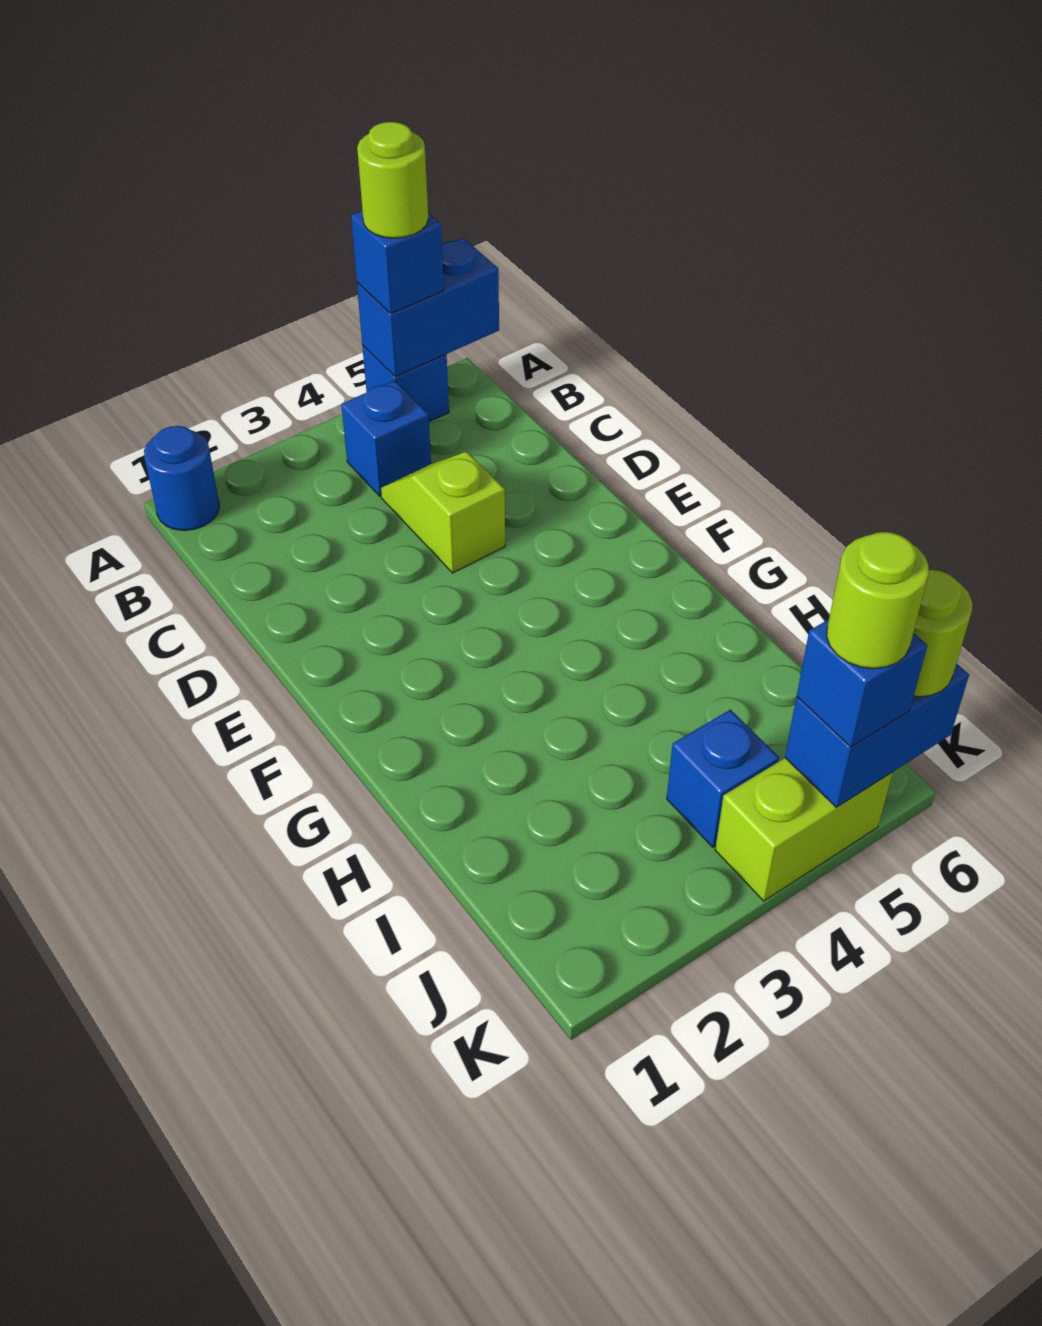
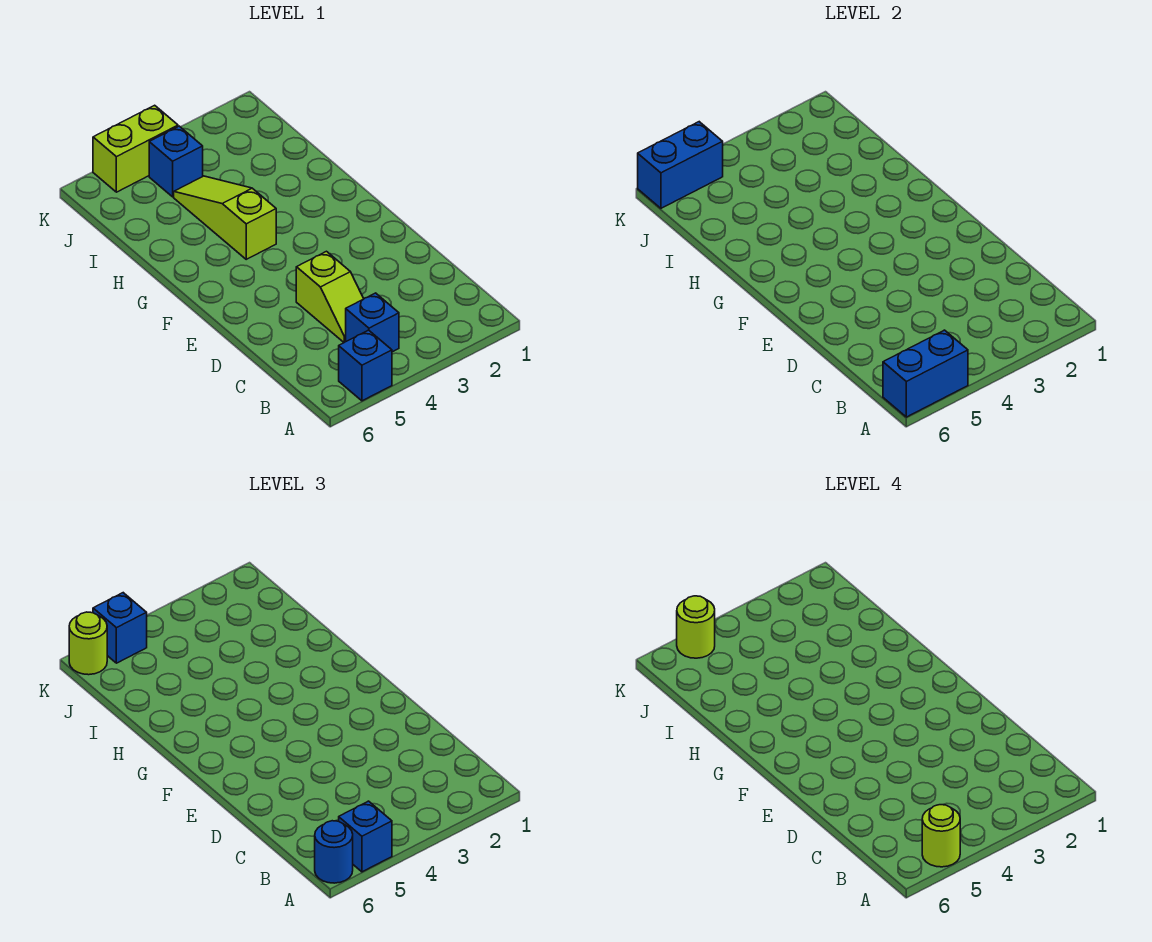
blue round brick A1 level 1 -> blue round brick A6 level 3
none -> lime slope G4:I4 level 1 top G

